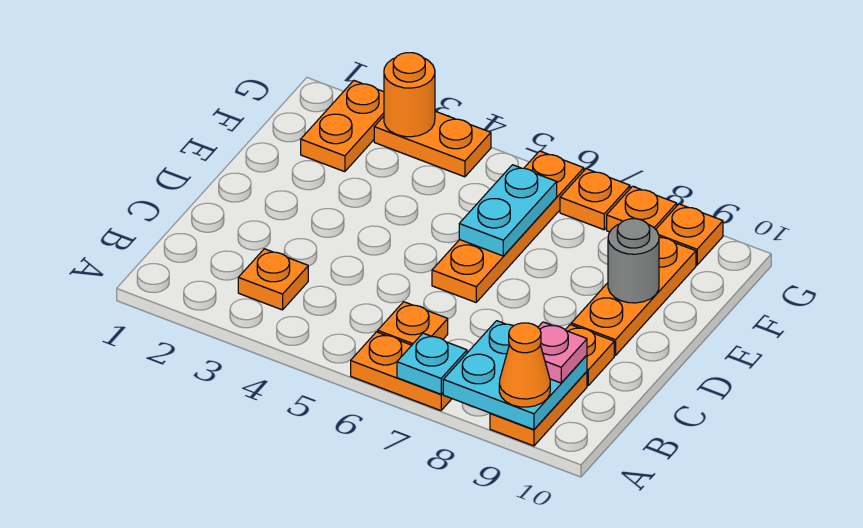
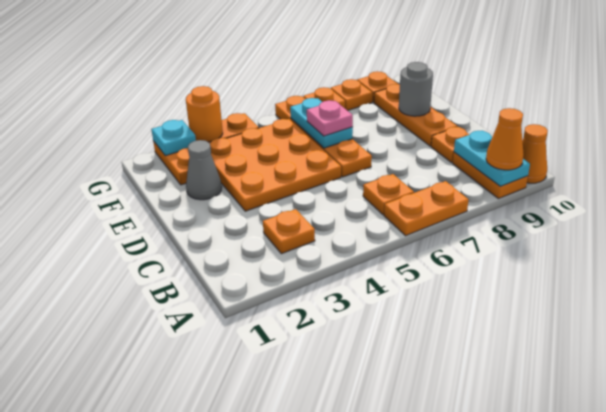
cyan plate A7 level 2 -> cyan plate G2 level 2
cyan plate A8:B9 level 2 -> cyan plate A9:B9 level 2
none -> orange cone A10 level 1
pink plate B9 level 3 -> pink plate E6 level 3
none -> orange plate D3:F5 level 1
none -> grey cone E2 level 1

